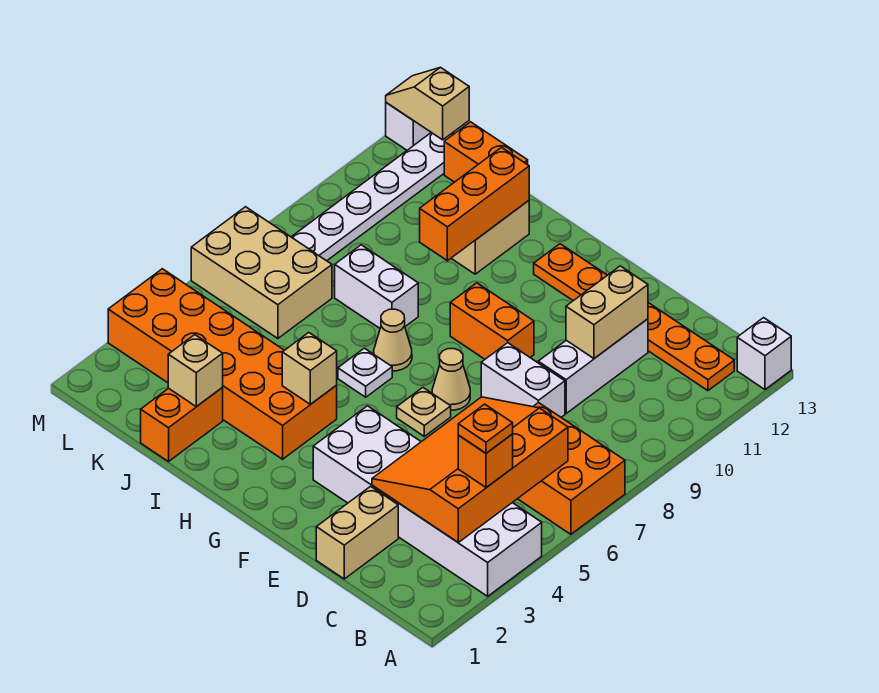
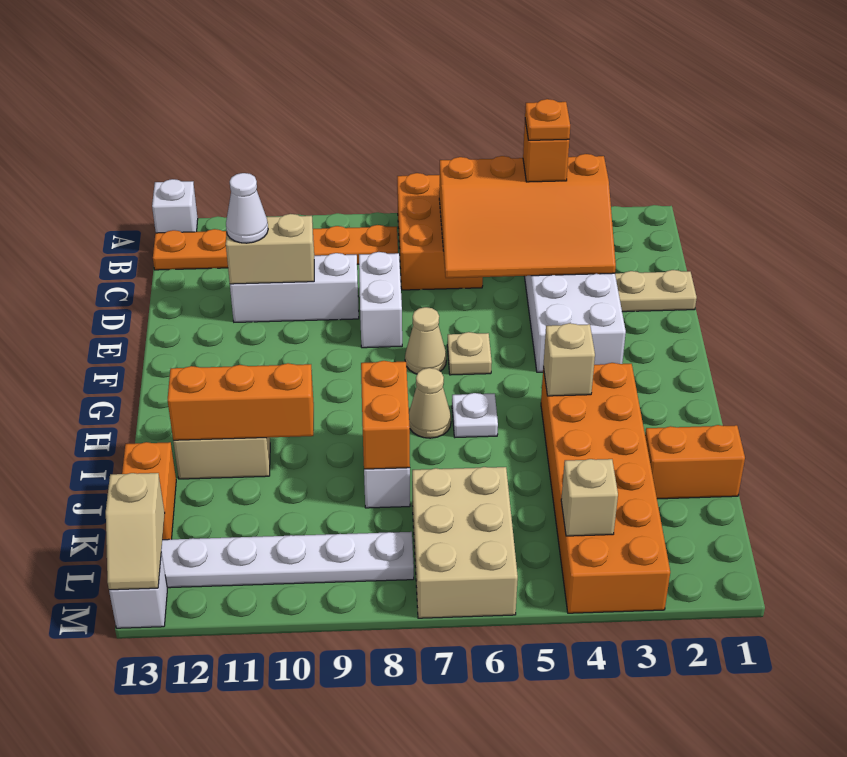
orange plate B12:G12 level 1 -> orange plate B8:B13 level 1
tan brick D1:D2 level 1 -> tan plate D1:D2 level 1
none -> white cone D11 level 3
orange brick F9:G9 level 1 -> orange brick I8:J8 level 2
tan brick J2 level 2 -> tan brick L4 level 2

